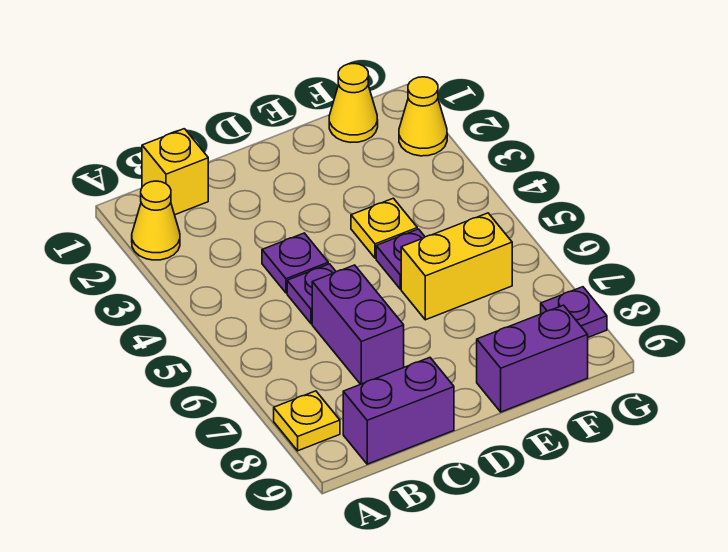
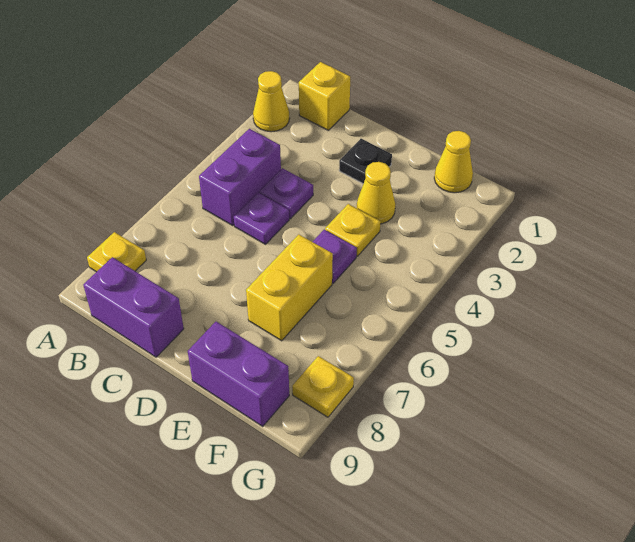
purple brick C6:C7 level 1 -> purple brick B4:B5 level 1
none -> black plate D2 level 1
yellow brick E6:F6 level 1 -> yellow brick E6:E7 level 1
yellow cone G2 level 1 -> yellow cone E3 level 1
purple plate G8 level 1 -> yellow plate G8 level 1

